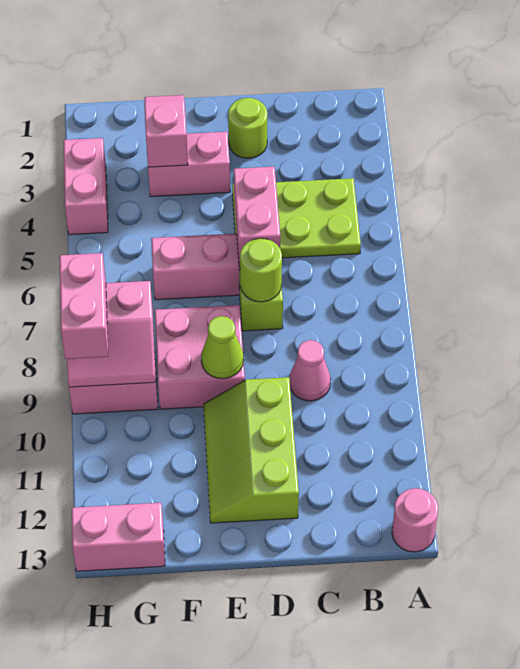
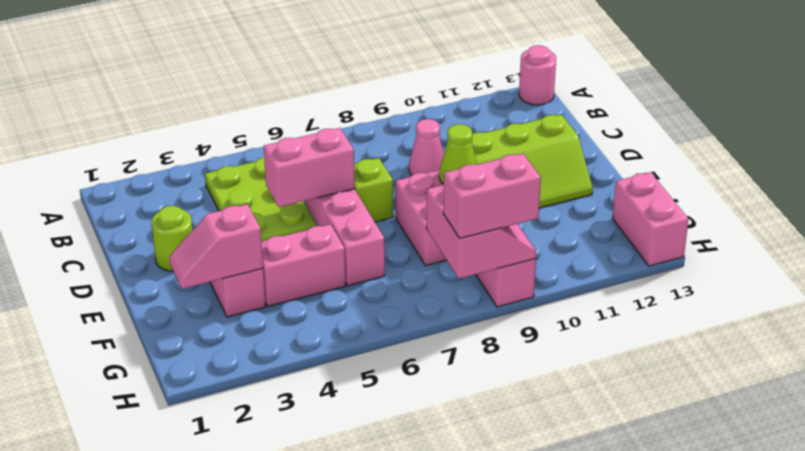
lime round brick D7 level 2 -> none
pink brick H3:H4 level 1 -> pink brick F4:F5 level 1

